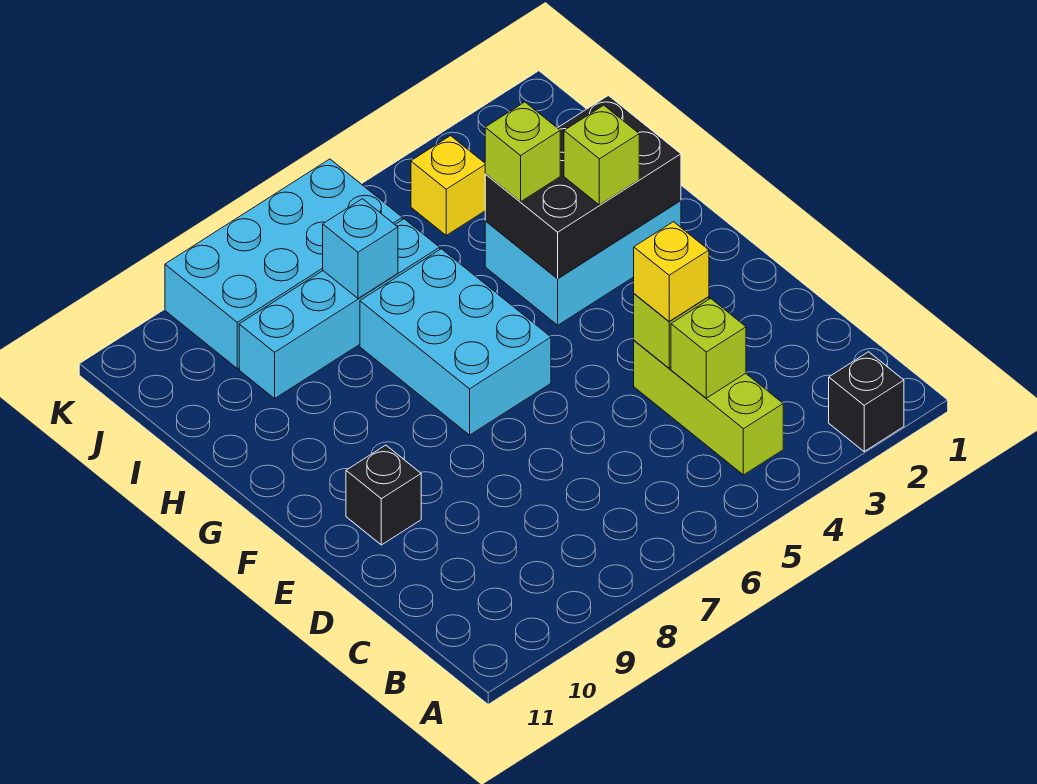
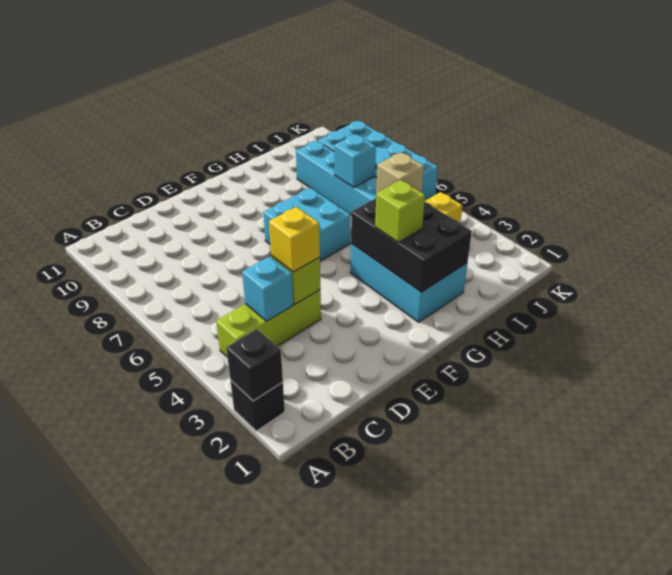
lime brick C4 level 2 -> cyan brick C4 level 2
black brick E10 level 1 -> black brick A2 level 2
cyan brick F6:H7 level 1 -> cyan brick F6:G7 level 1
lime brick H4 level 3 -> tan brick H4 level 3

